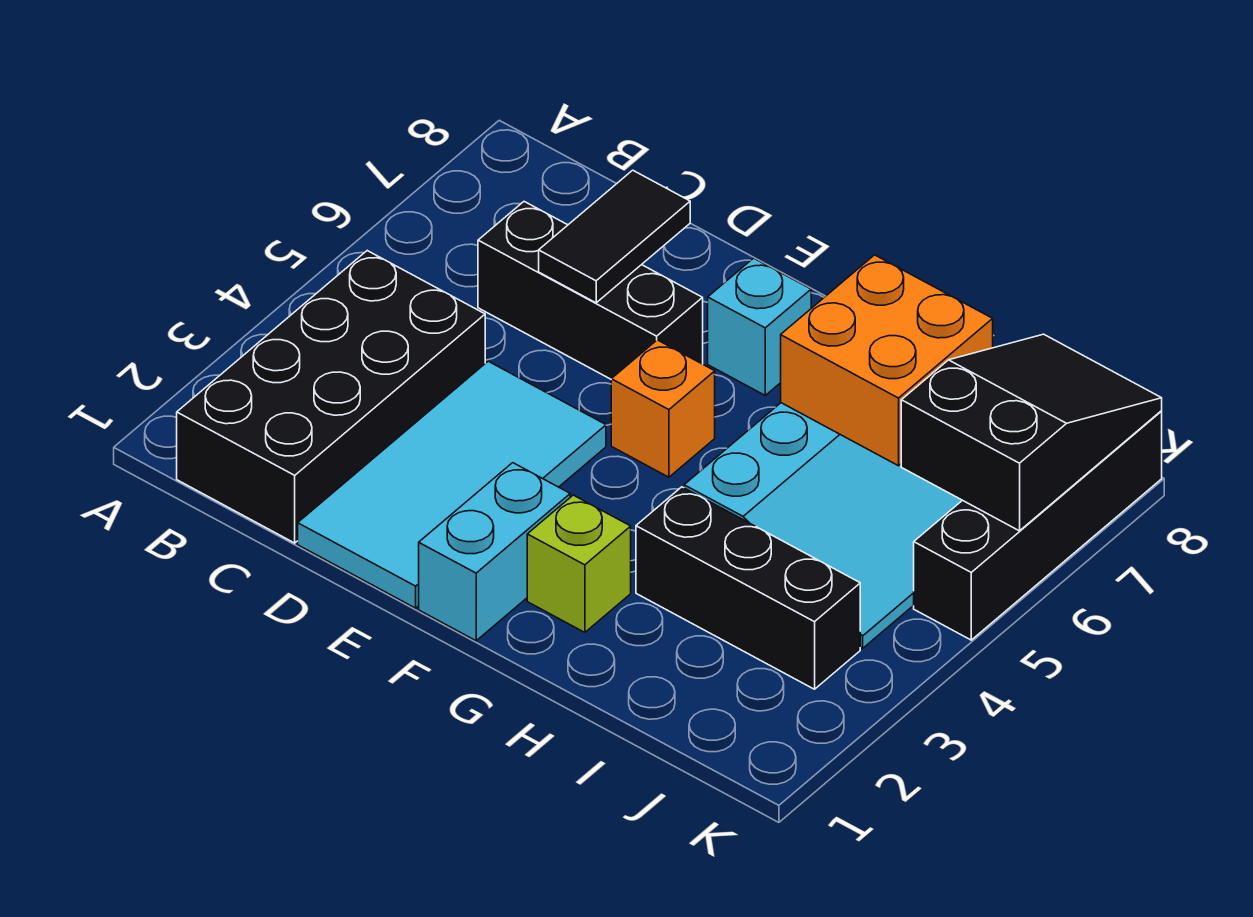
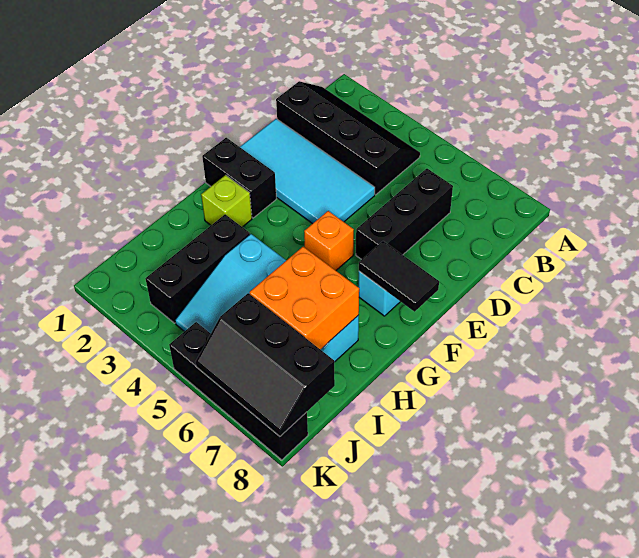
black brick B1:C4 level 1 -> black slope B1:C4 level 1 top C
black tile D6:D7 level 2 -> black tile F7:F8 level 2
cyan brick F1:F2 level 1 -> black brick F1:F2 level 1
black slope J6:K8 level 2 top 6 -> black slope J6:K8 level 2 top J

